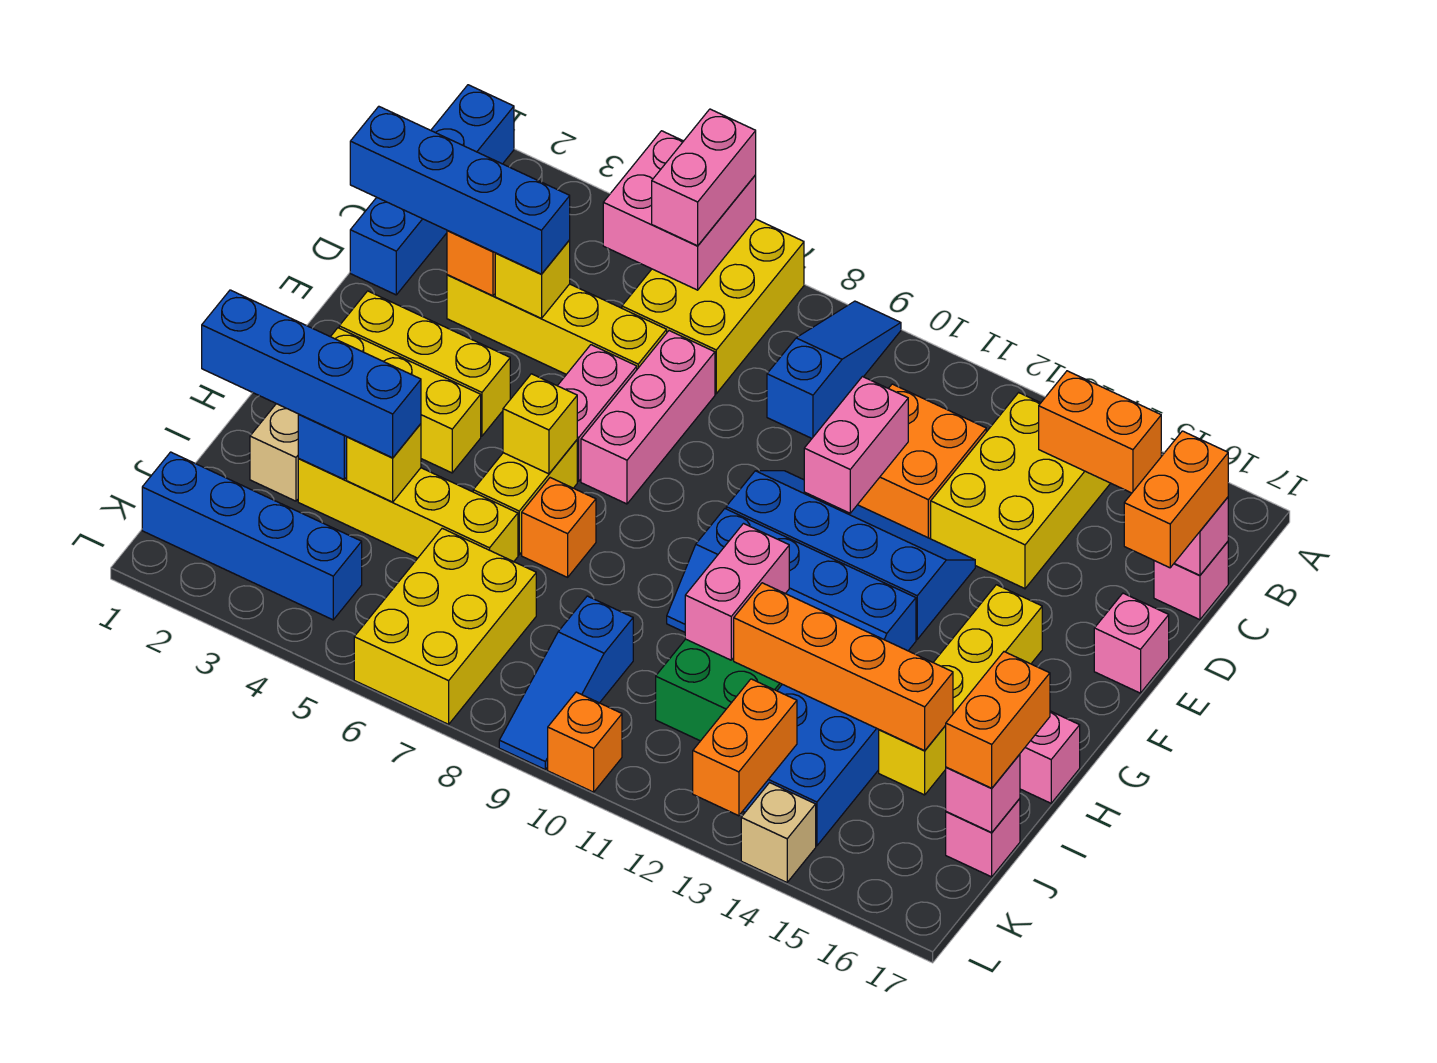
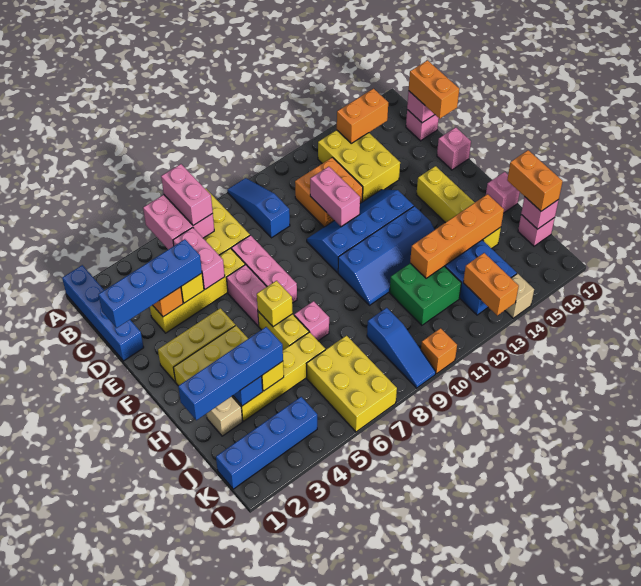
orange brick H7 level 1 -> pink brick H7 level 1
pink brick H11:I11 level 2 -> pink brick C5:D5 level 2

